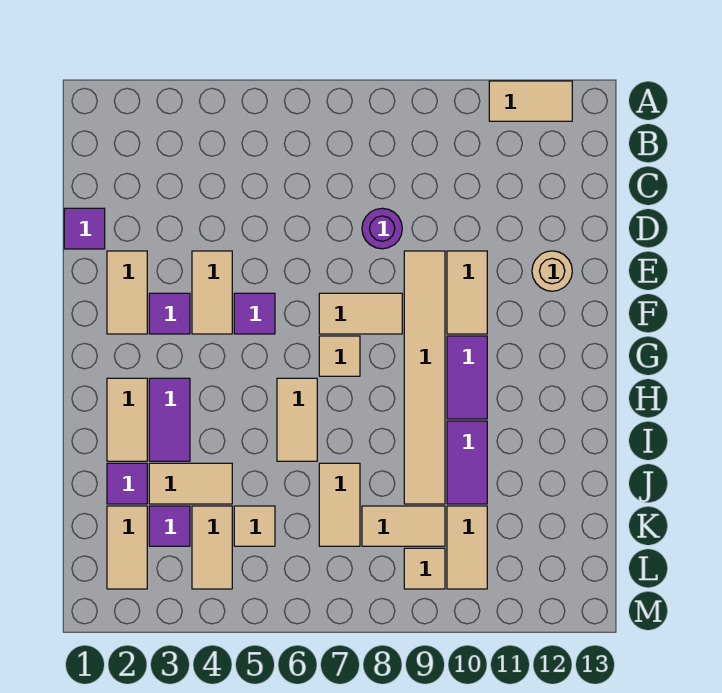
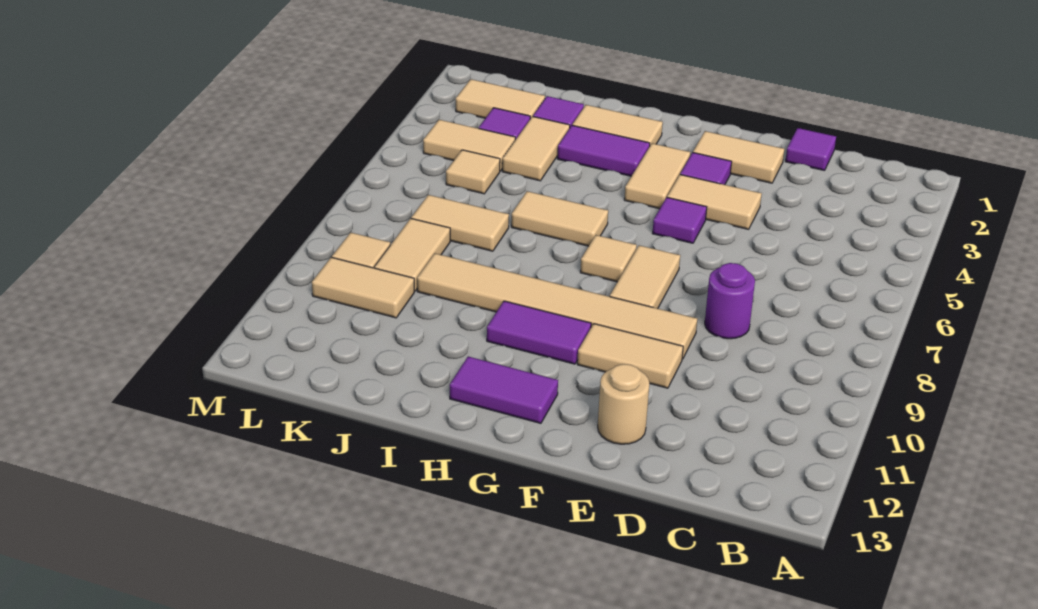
tan tile A11:A12 level 1 -> tan tile G3:G4 level 1
purple tile I10:J10 level 1 -> purple tile G12:H12 level 1

